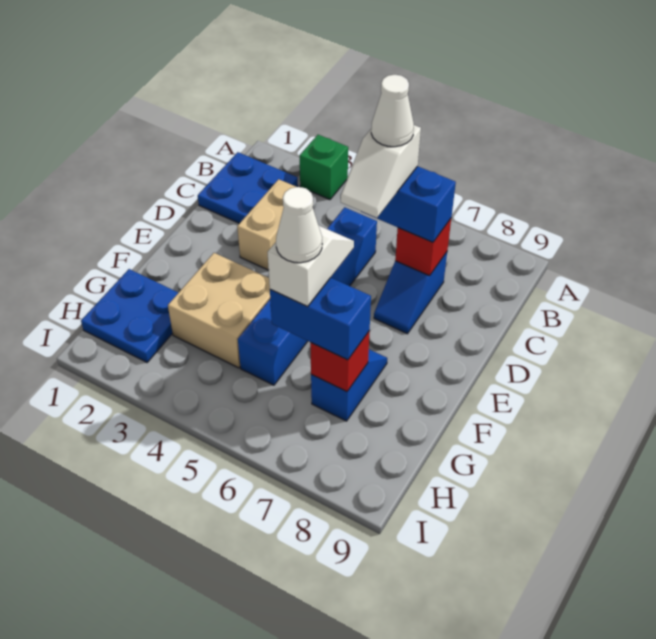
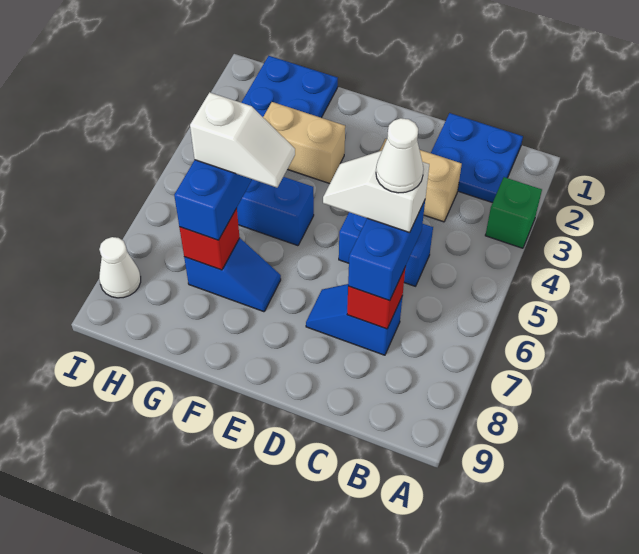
tan brick F3:G4 level 1 -> tan brick F3:G3 level 1
white cone G6 level 5 -> white cone I8 level 1

